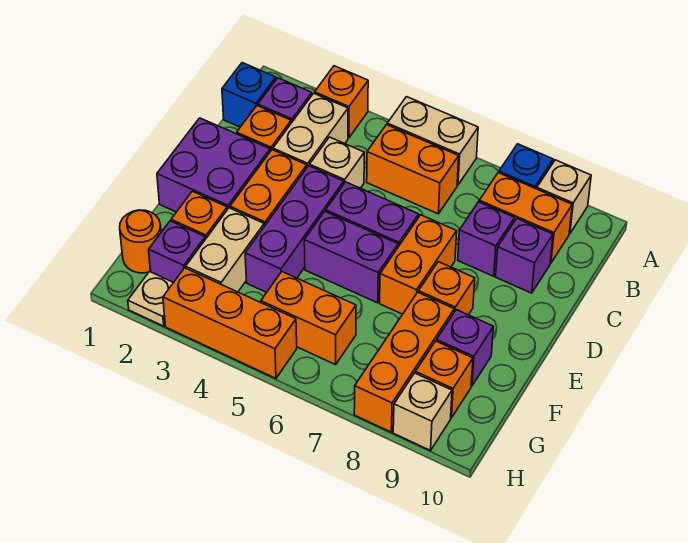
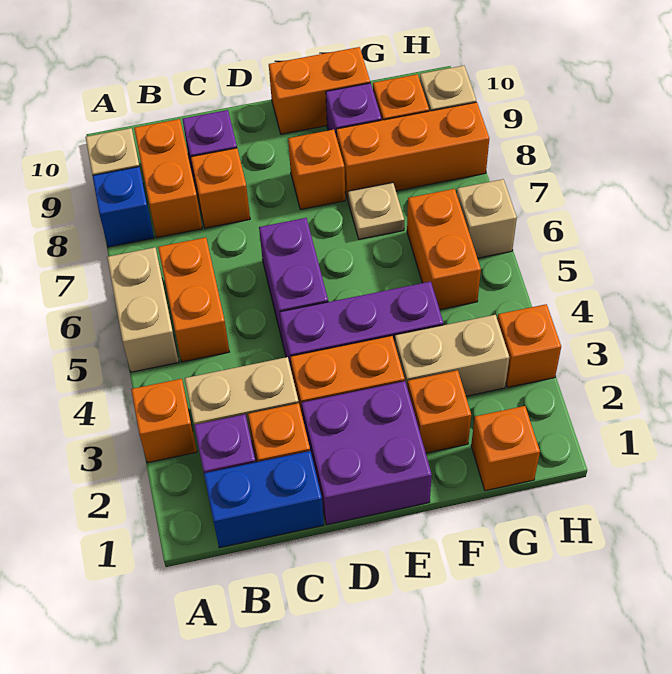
blue brick B1 level 1 -> blue brick B1:C1 level 1
tan brick C4 level 1 -> tan brick H6 level 1
purple brick C8 level 1 -> orange brick C8 level 1
orange brick D7:E7 level 1 -> orange brick E10:F10 level 1
purple brick E5:E6 level 1 -> none
orange round brick G1 level 1 -> orange brick G1 level 1
purple brick G2 level 1 -> none
tan plate H2 level 1 -> tan plate F7 level 1
orange brick H3:H5 level 1 -> orange brick H3 level 1

